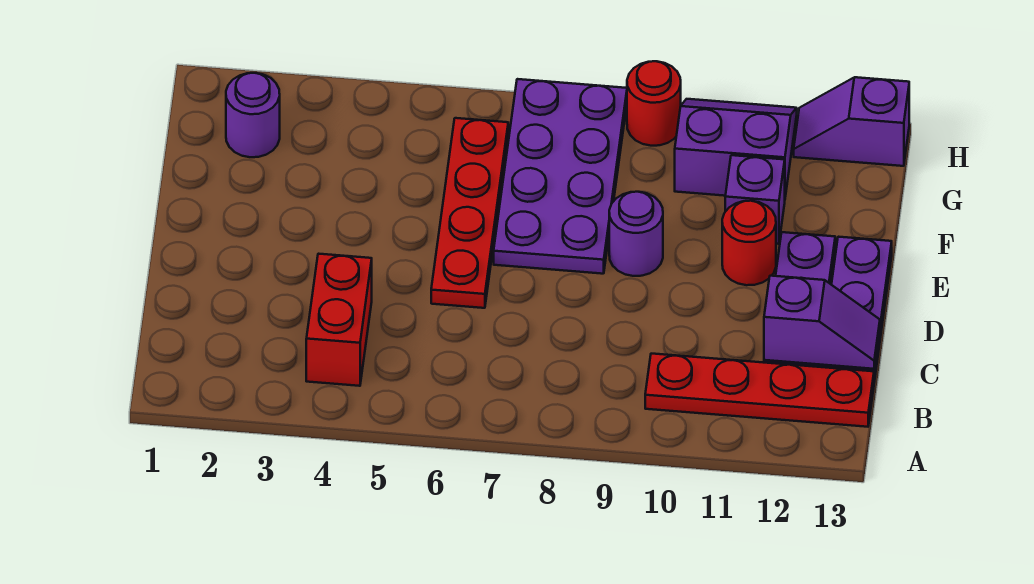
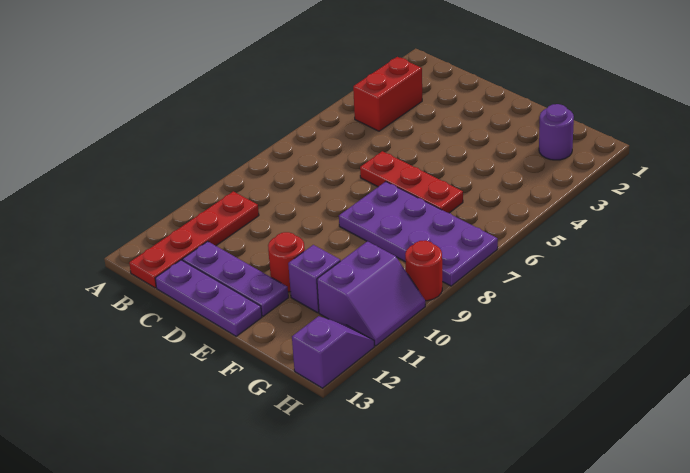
red brick B4:C4 level 1 -> red brick B3:B4 level 1
purple slope C12:C13 level 2 top 12 -> none
red plate D6:G6 level 1 -> red plate D6:F6 level 1
purple round brick E9 level 1 -> none

